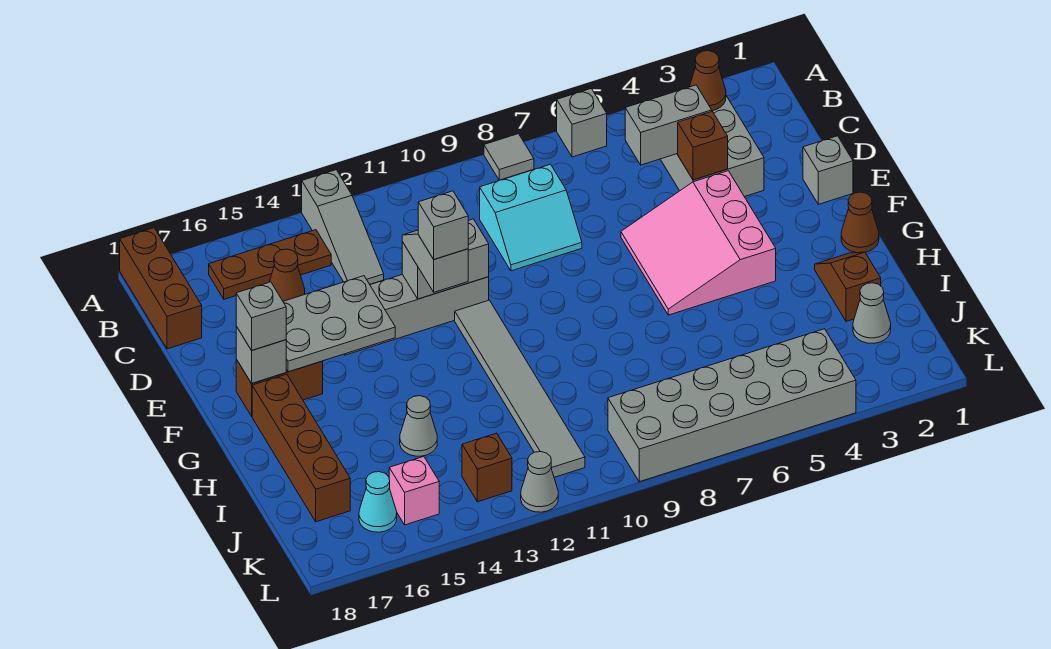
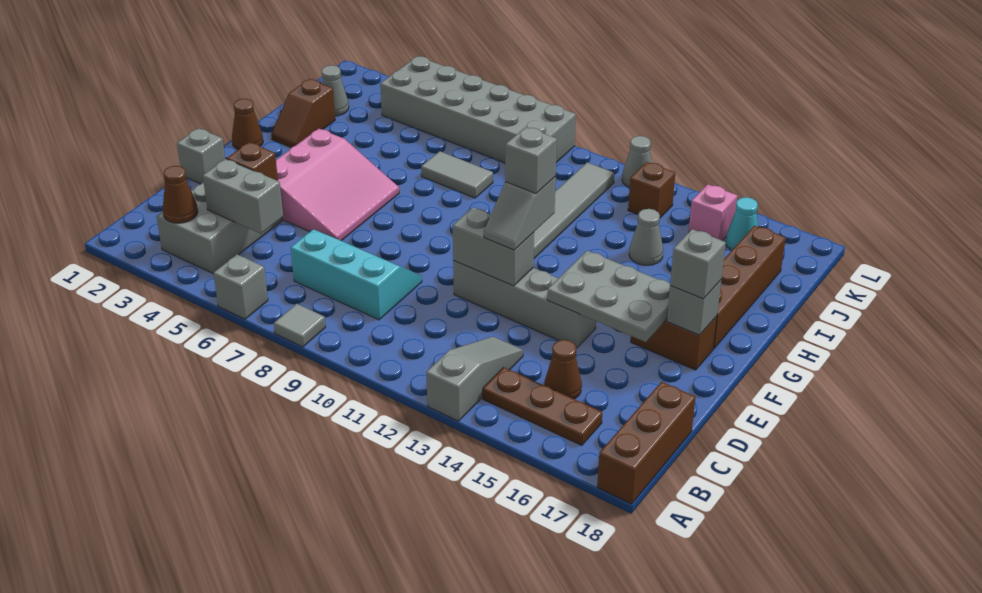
cyan slope C8:D9 level 1 top C -> cyan slope C7:D9 level 1 top C
none -> grey tile I7:I8 level 1

